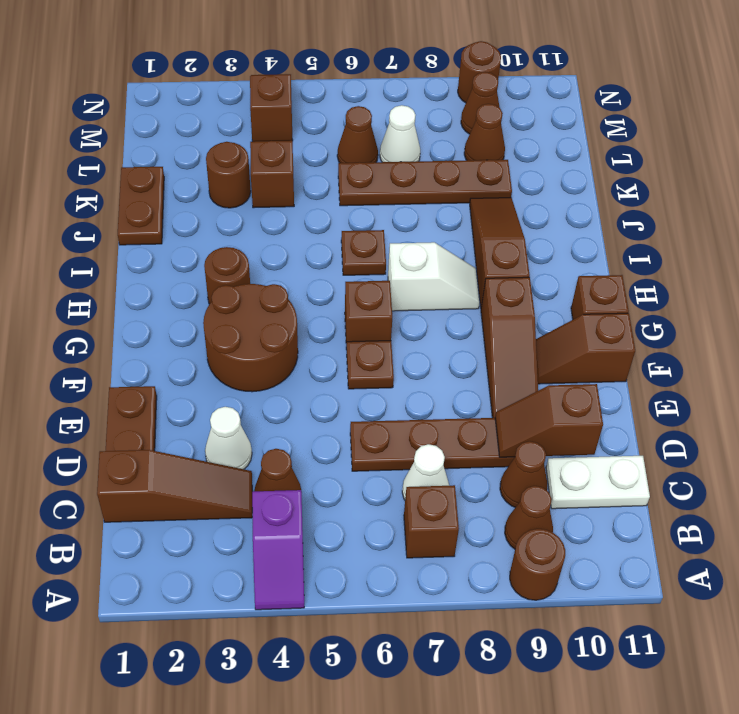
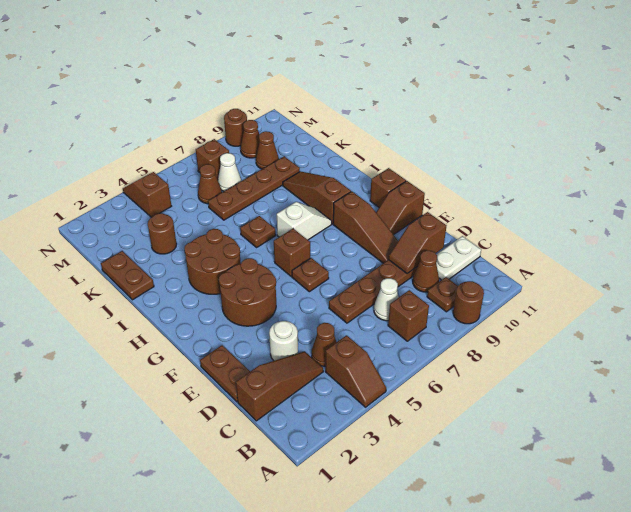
purple slope A4:B4 level 1 top B -> brown slope A4:B4 level 1 top B
brown cone B9 level 1 -> brown plate B9 level 1
white cone D3 level 1 -> white round brick D3 level 1
brown round brick H3 level 1 -> brown round brick H3:I4 level 1
brown brick K4 level 1 -> brown brick M7 level 1

